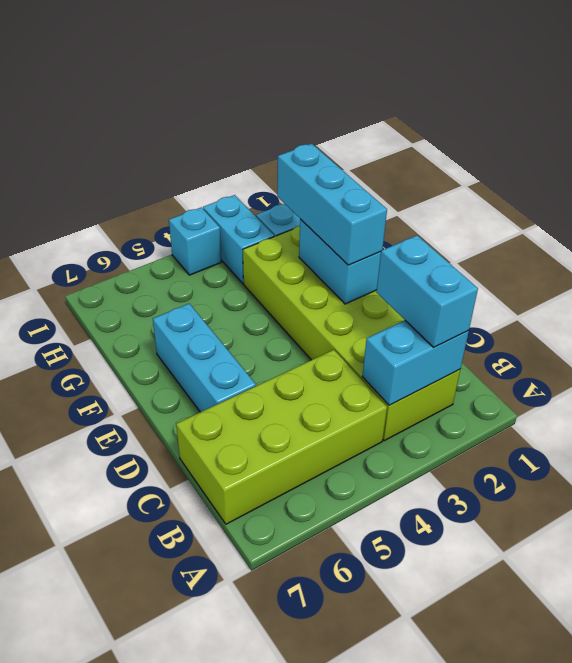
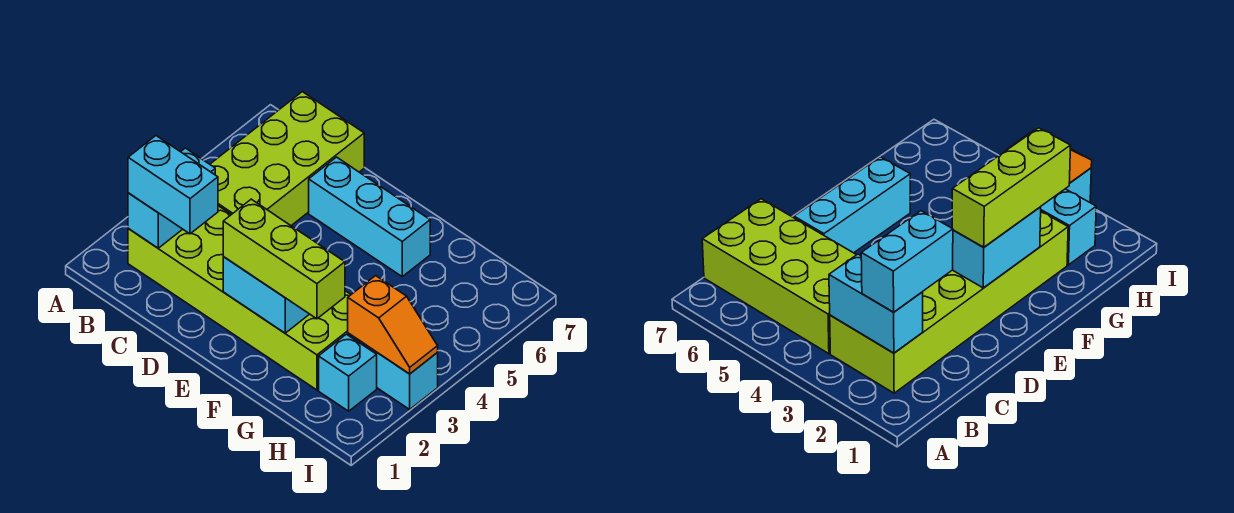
cyan brick E2:G2 level 3 -> lime brick E2:G2 level 3
none -> orange slope H3:I3 level 2 top H
cyan brick I4 level 1 -> none

